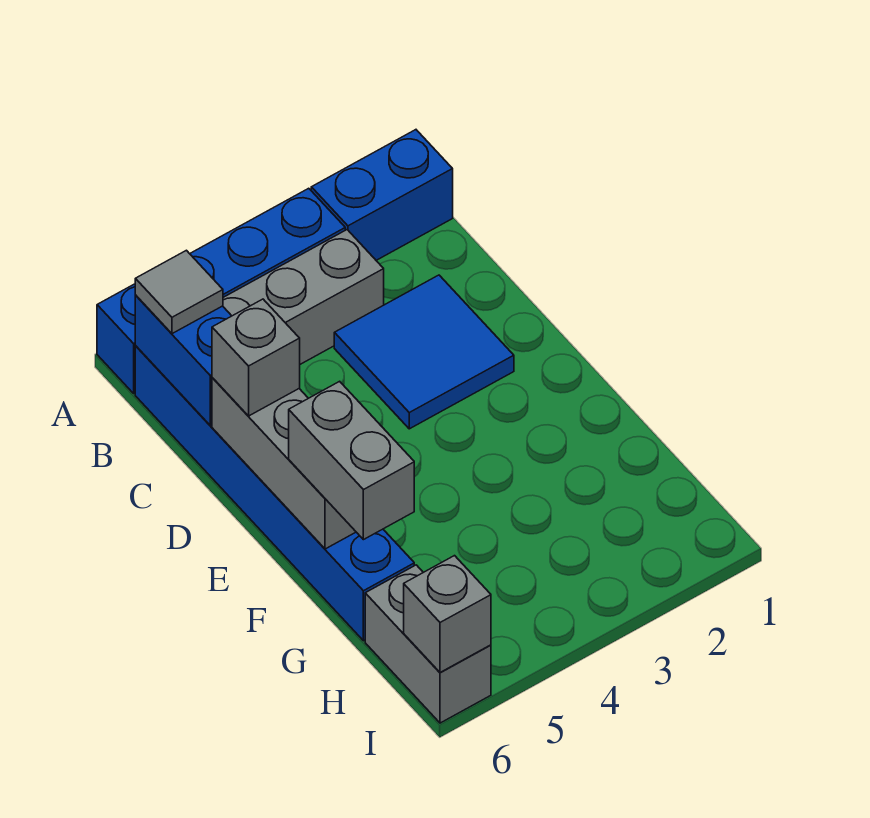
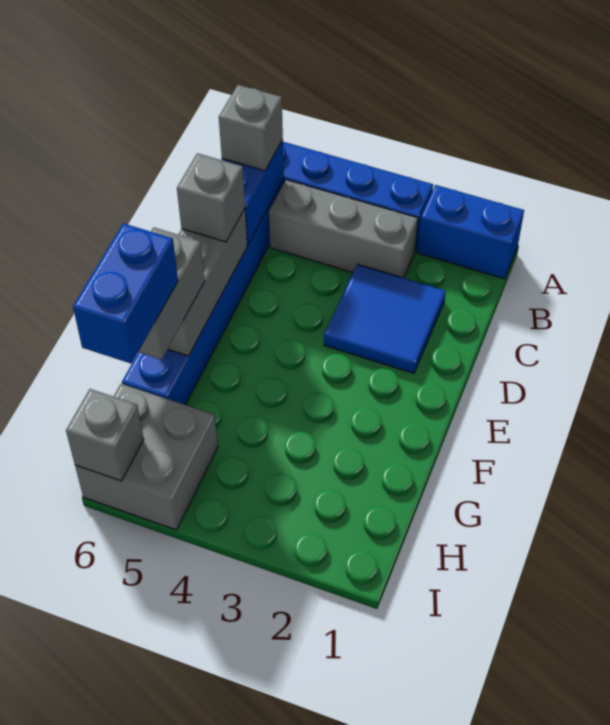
grey tile B6 level 3 -> grey brick B6 level 3
none -> blue brick G6:H6 level 4
grey brick H6:I6 level 1 -> grey brick H5:I6 level 1

